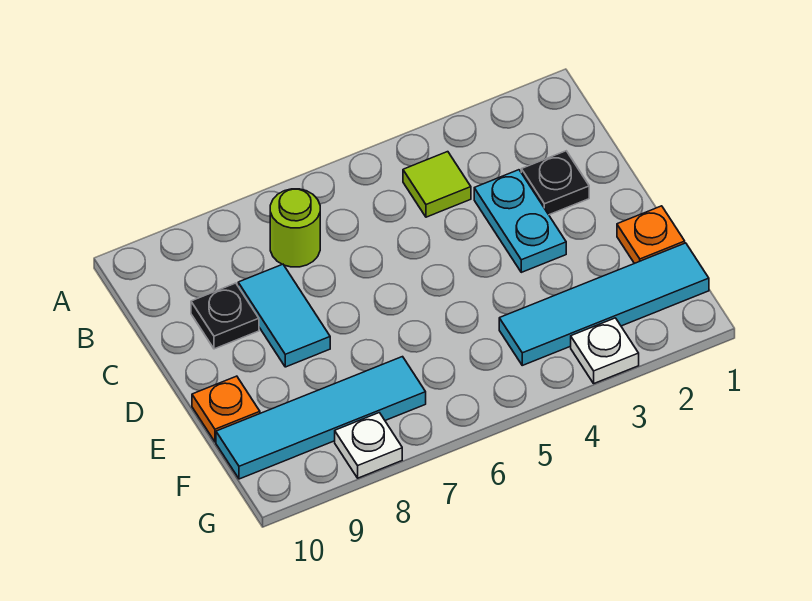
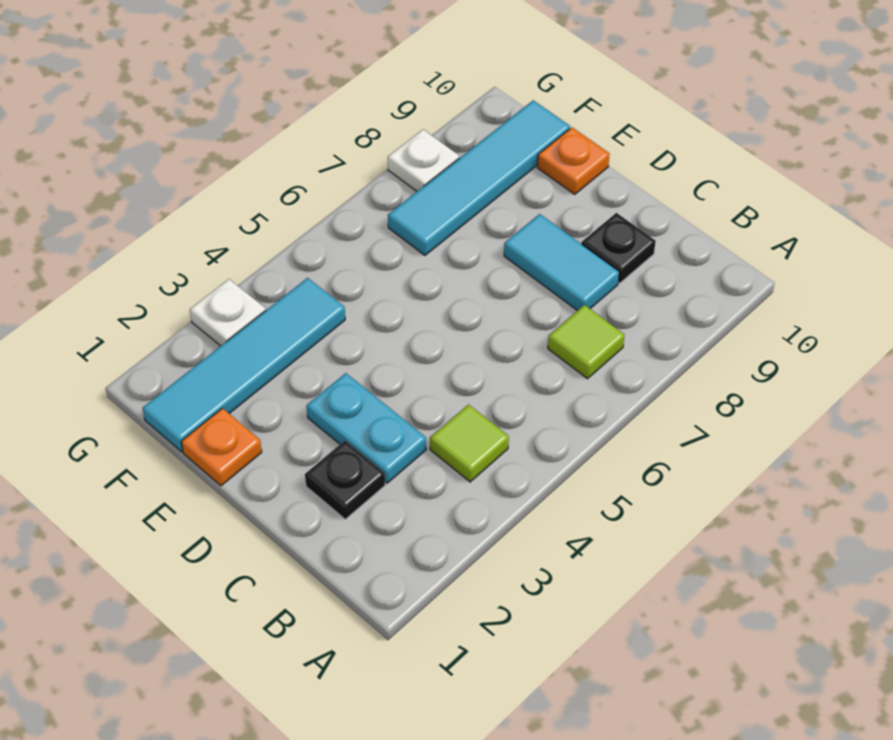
lime round brick B7 level 1 -> lime tile B7 level 1

